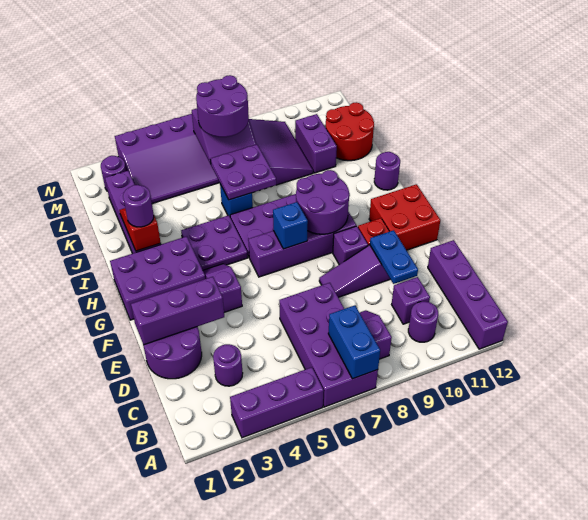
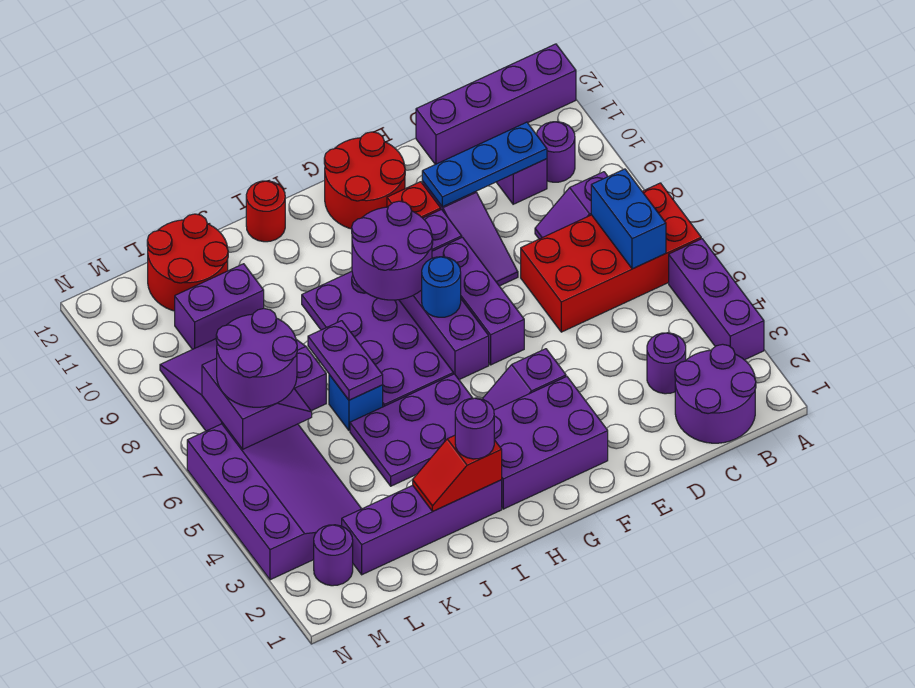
purple brick A6:D7 level 1 -> red brick A6:D7 level 1
blue brick A7:B7 level 2 -> blue brick B6:B7 level 2
purple round brick D1:E2 level 1 -> purple round brick B1:C2 level 1
blue plate D10:E10 level 2 -> blue plate C10:E10 level 2
purple brick E1:E3 level 2 -> purple brick F6:F8 level 1
red brick F11:G12 level 1 -> red round brick F11:G12 level 1
purple brick G1:H3 level 1 -> purple brick F2:H3 level 1
blue brick G7 level 2 -> blue round brick G7 level 2
purple plate H4:I5 level 1 -> purple plate H4:J5 level 1
purple round brick I12 level 1 -> red round brick I12 level 1
purple plate J6:K7 level 2 -> purple plate J6:J7 level 2

